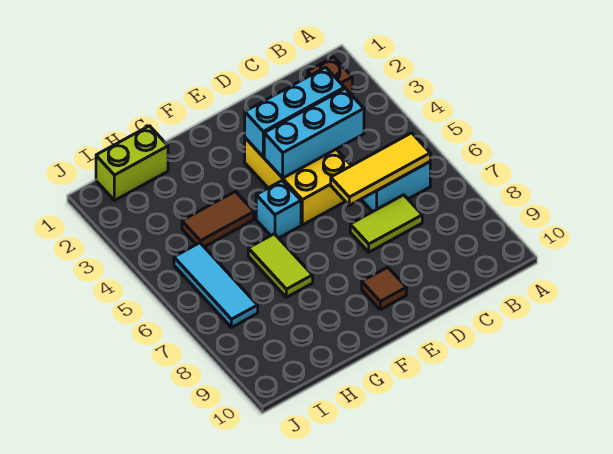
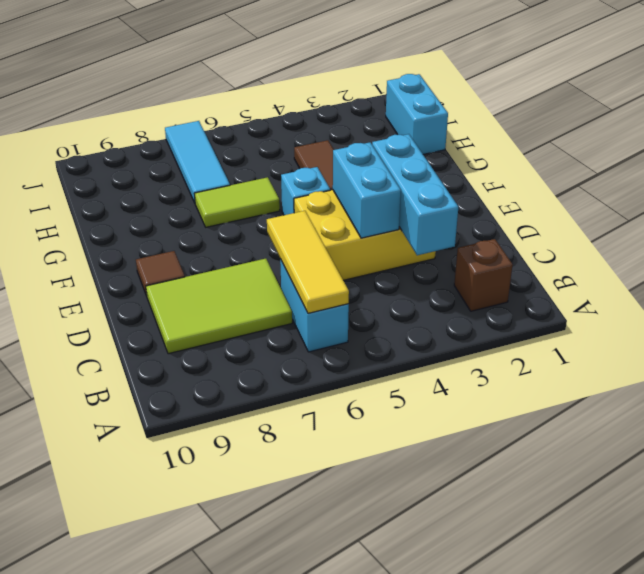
cyan brick C4:E4 level 2 -> cyan brick D4:E4 level 2
lime tile C7:D7 level 1 -> lime tile C7:D9 level 1
lime brick H1:I1 level 1 -> cyan brick H1:I1 level 1
cyan tile I5:I7 level 1 -> cyan tile H7:J7 level 1

